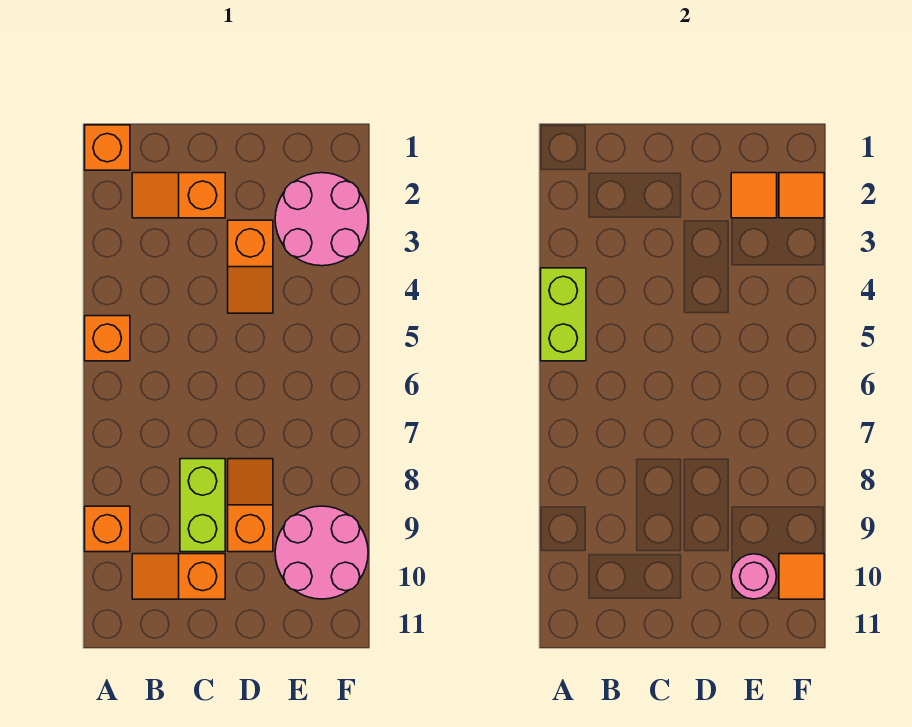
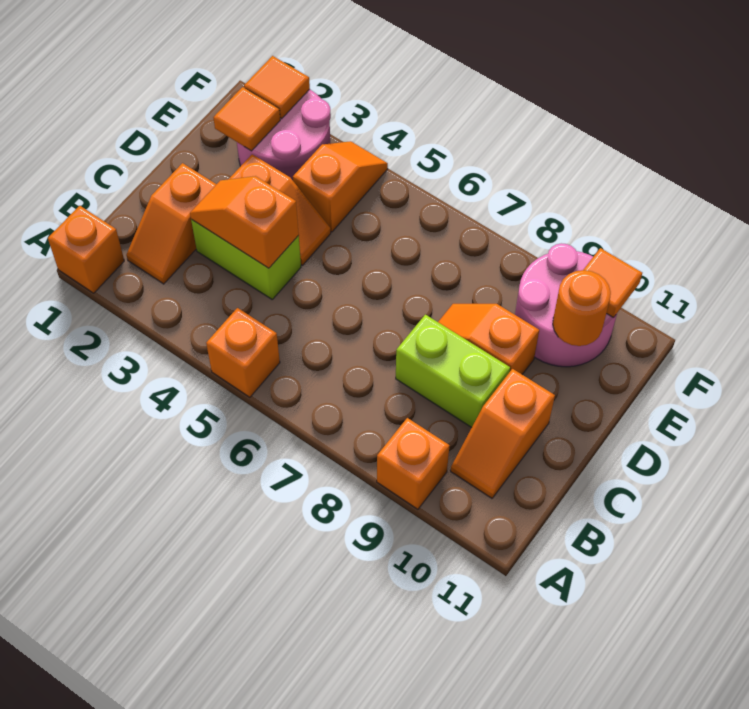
lime brick A4:A5 level 2 -> lime brick C3:C4 level 1
none -> orange slope C3:C4 level 2 top 4
none -> orange slope E4:F4 level 1 top E
pink round brick E10 level 2 -> orange round brick E10 level 2

